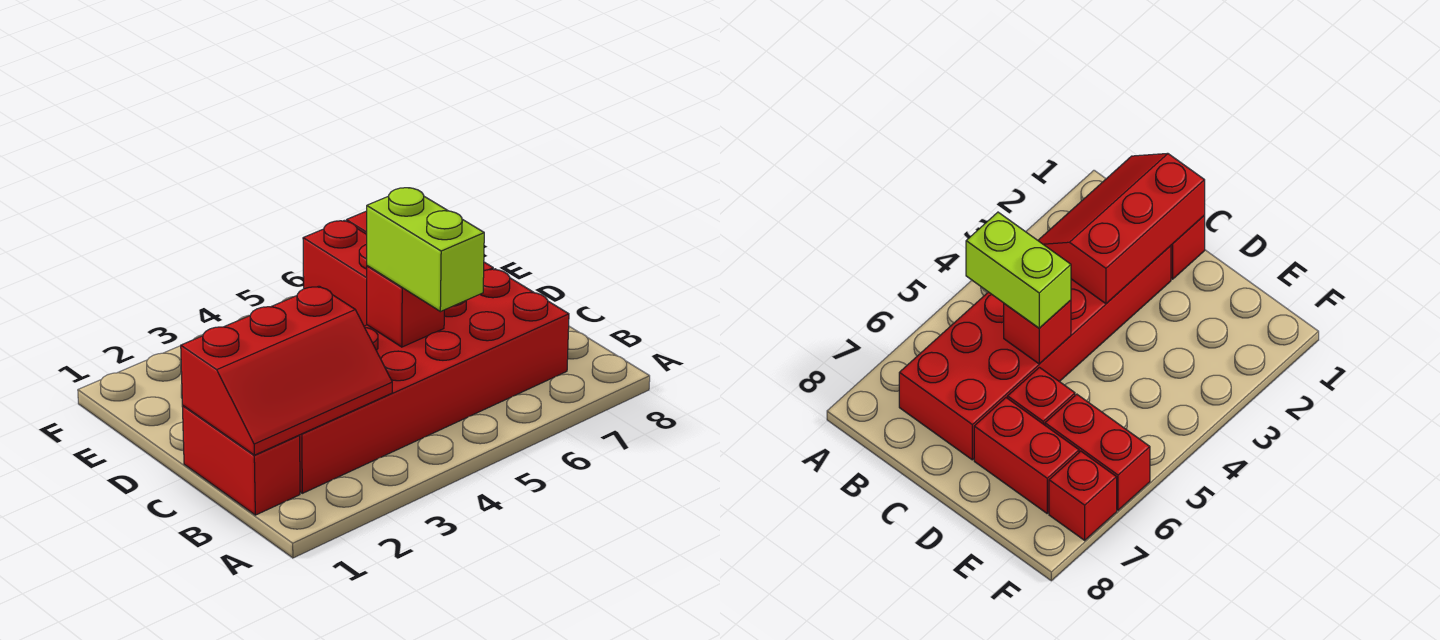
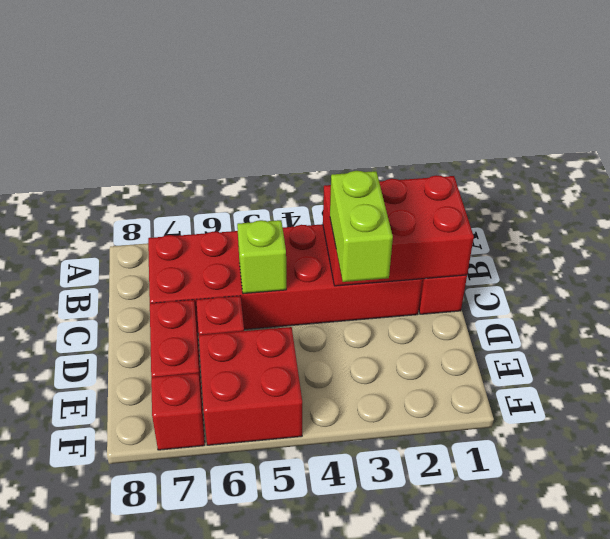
red slope B1:C3 level 2 top C -> red brick B1:C3 level 2
lime brick B5:C5 level 3 -> lime brick C3:D3 level 3
red brick C5 level 2 -> lime brick C5 level 2
red brick E6:F6 level 1 -> red brick E5:F6 level 1

